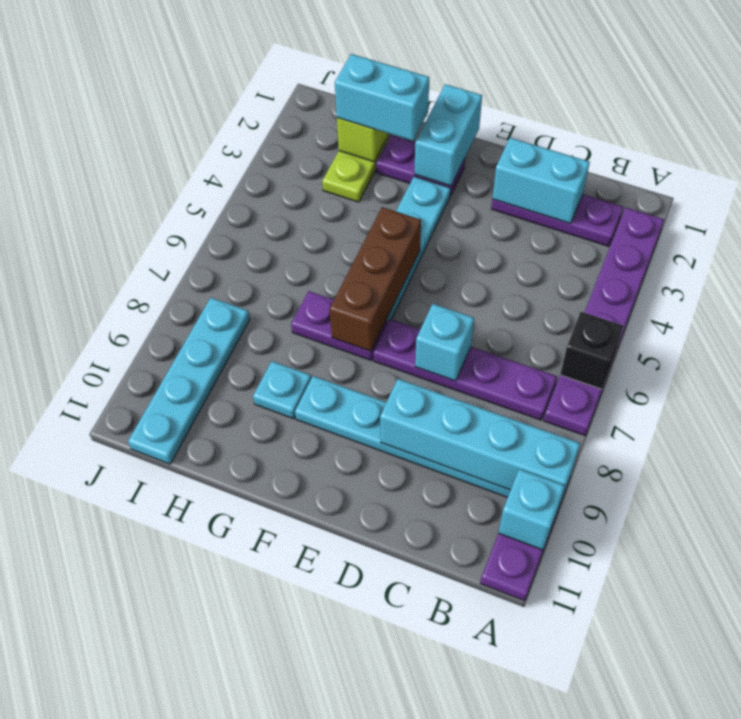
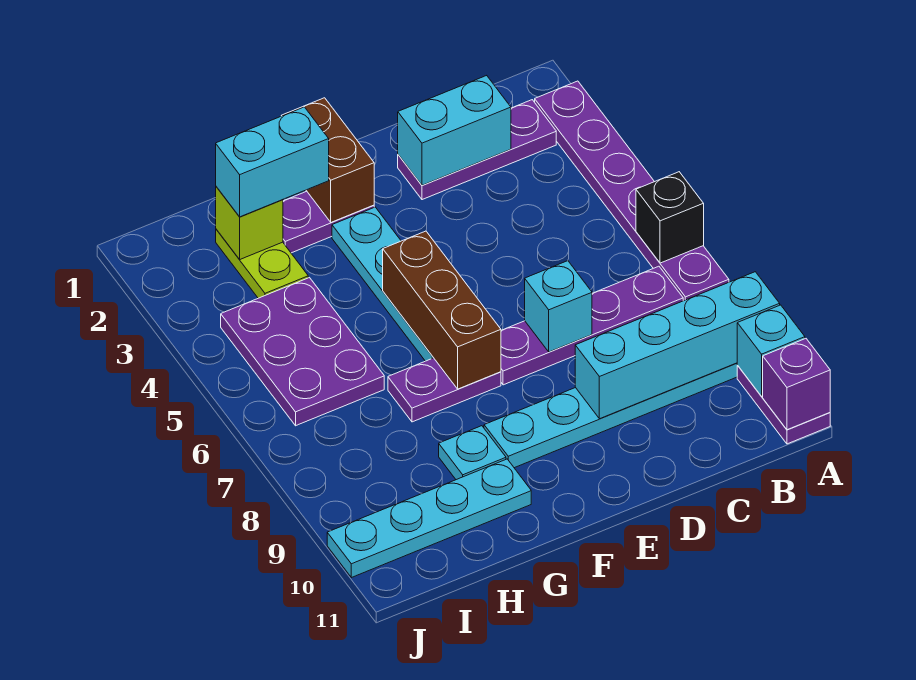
none -> purple brick A11 level 2
cyan brick F1:F2 level 2 -> brown brick F1:F2 level 2
none -> purple plate H4:I6 level 1
cyan plate I8:I11 level 1 -> cyan plate G10:J10 level 1

